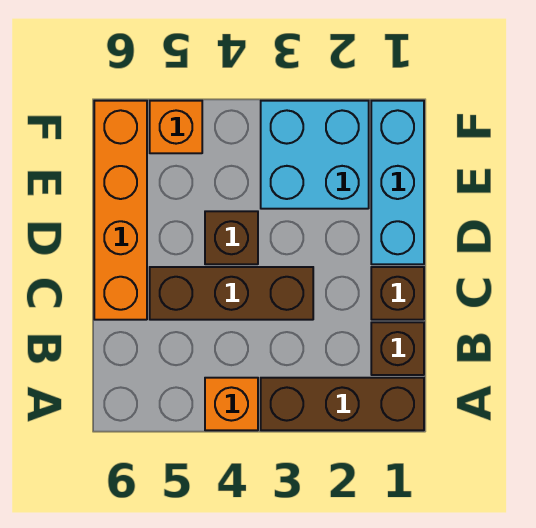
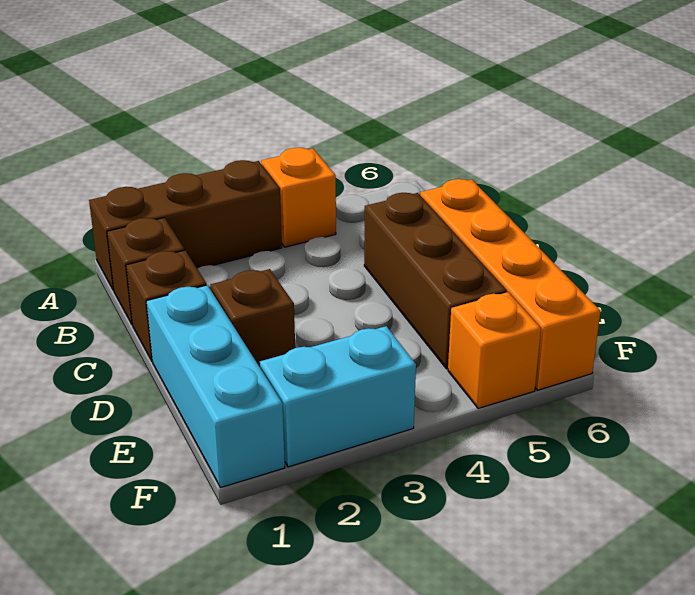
brown brick C3:C5 level 1 -> brown brick C5:E5 level 1
brown brick D4 level 1 -> brown brick D2 level 1
cyan brick E2:F3 level 1 -> cyan brick F2:F3 level 1

